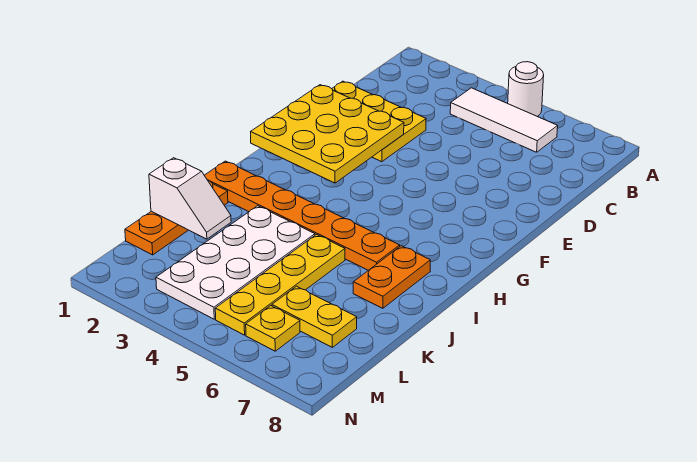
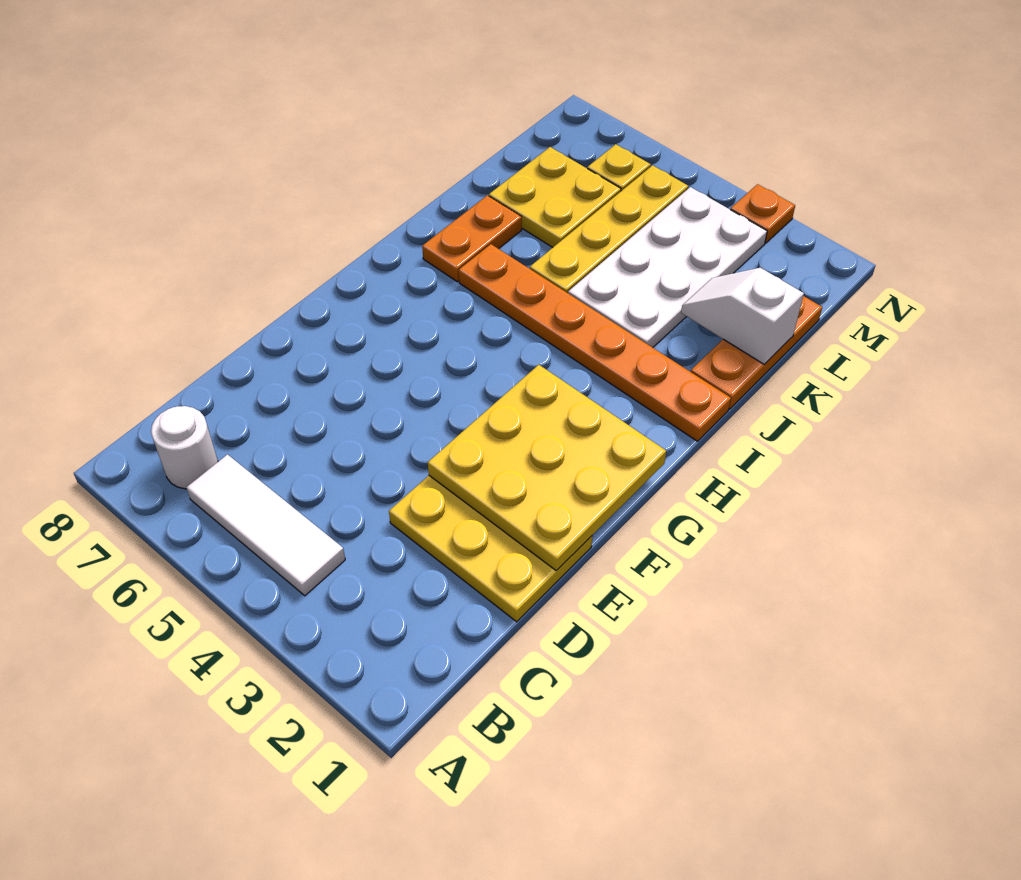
white round brick A5 level 1 -> white round brick B7 level 1
yellow plate L6:L7 level 1 -> yellow plate K6:L7 level 1
none -> orange plate N3 level 1

